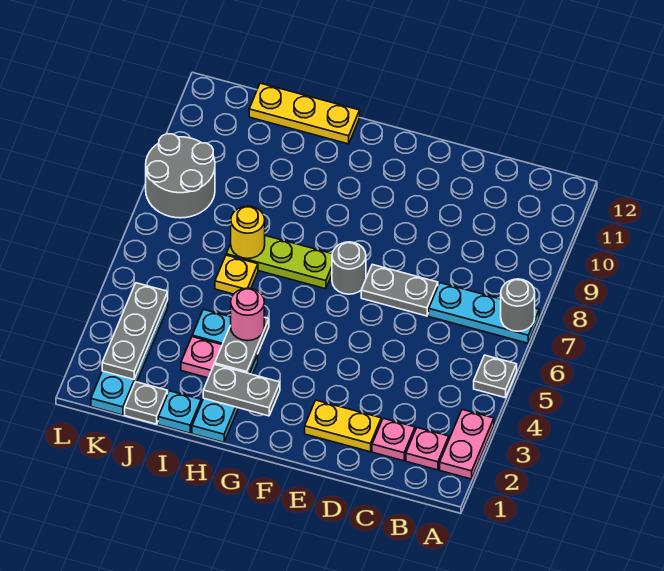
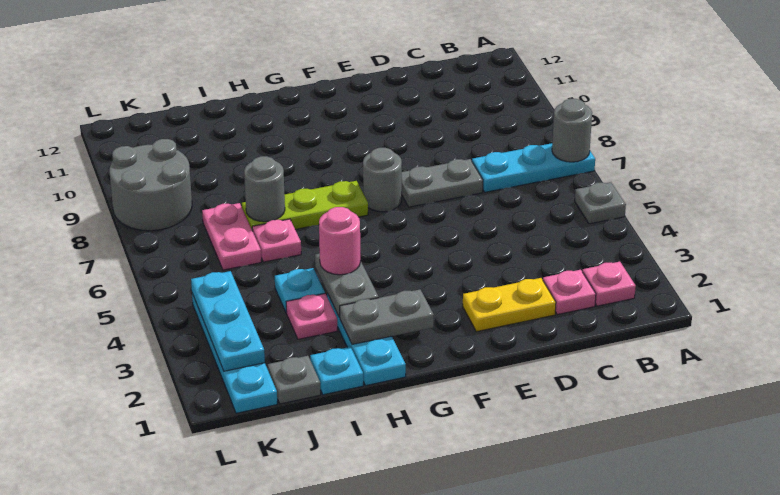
pink plate A2:A3 level 1 -> pink plate J6:J7 level 1
yellow plate H12:J12 level 1 -> none
yellow plate I6 level 1 -> pink plate I6 level 1
yellow round brick I7 level 2 -> grey round brick I7 level 2
grey plate K2:K4 level 2 -> cyan plate K2:K4 level 2

